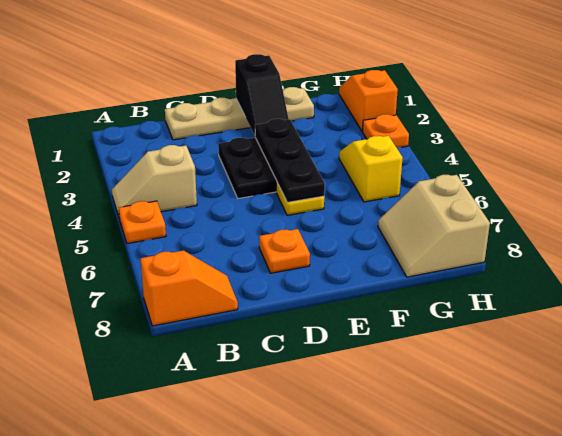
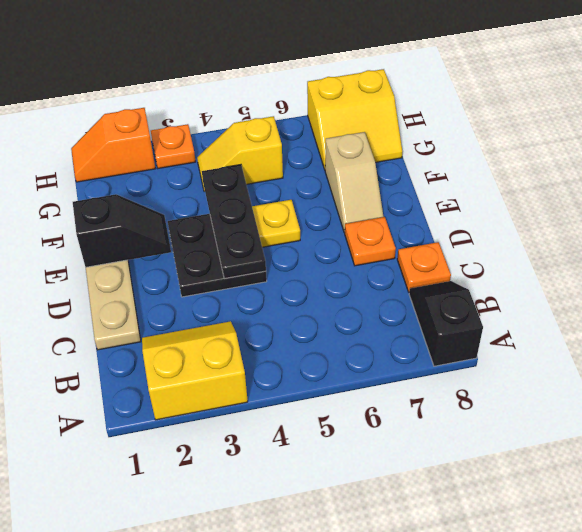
none -> yellow slope A2:B3 level 1 top A
tan slope A4:B4 level 1 top B -> tan slope E7:F7 level 1 top F
orange plate A5 level 1 -> orange plate C8 level 1
orange slope A8:B8 level 1 top A -> black slope A8:B8 level 1 top A
black plate E3:E5 level 2 -> black plate D4:F4 level 2
tan slope G7:H8 level 1 top H -> yellow slope G7:H8 level 1 top H

